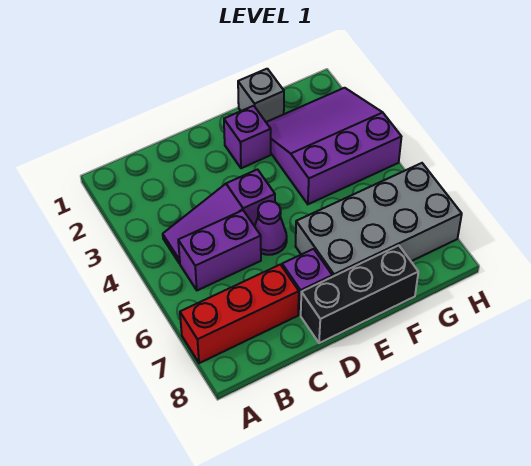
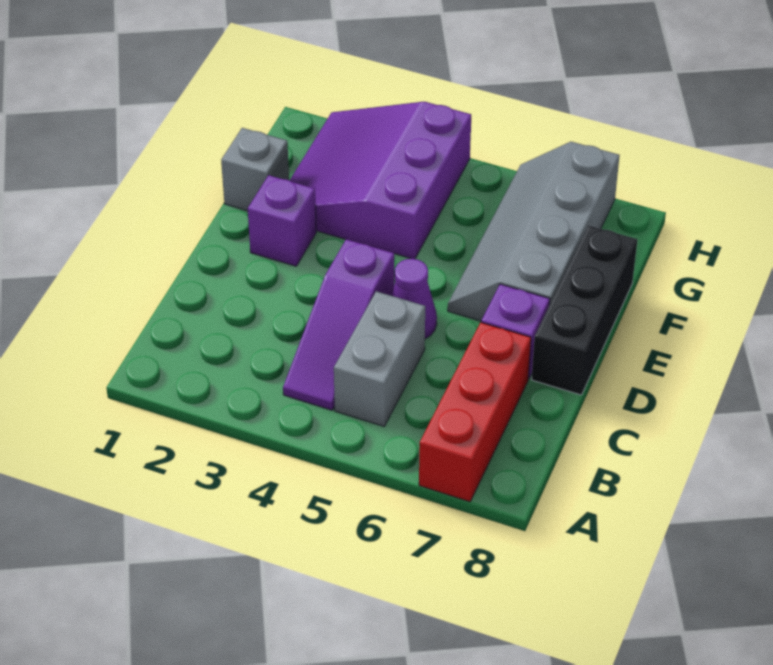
purple brick B5:C5 level 1 -> grey brick B5:C5 level 1
grey brick E6:H7 level 1 -> grey slope E6:H7 level 1 top 7

